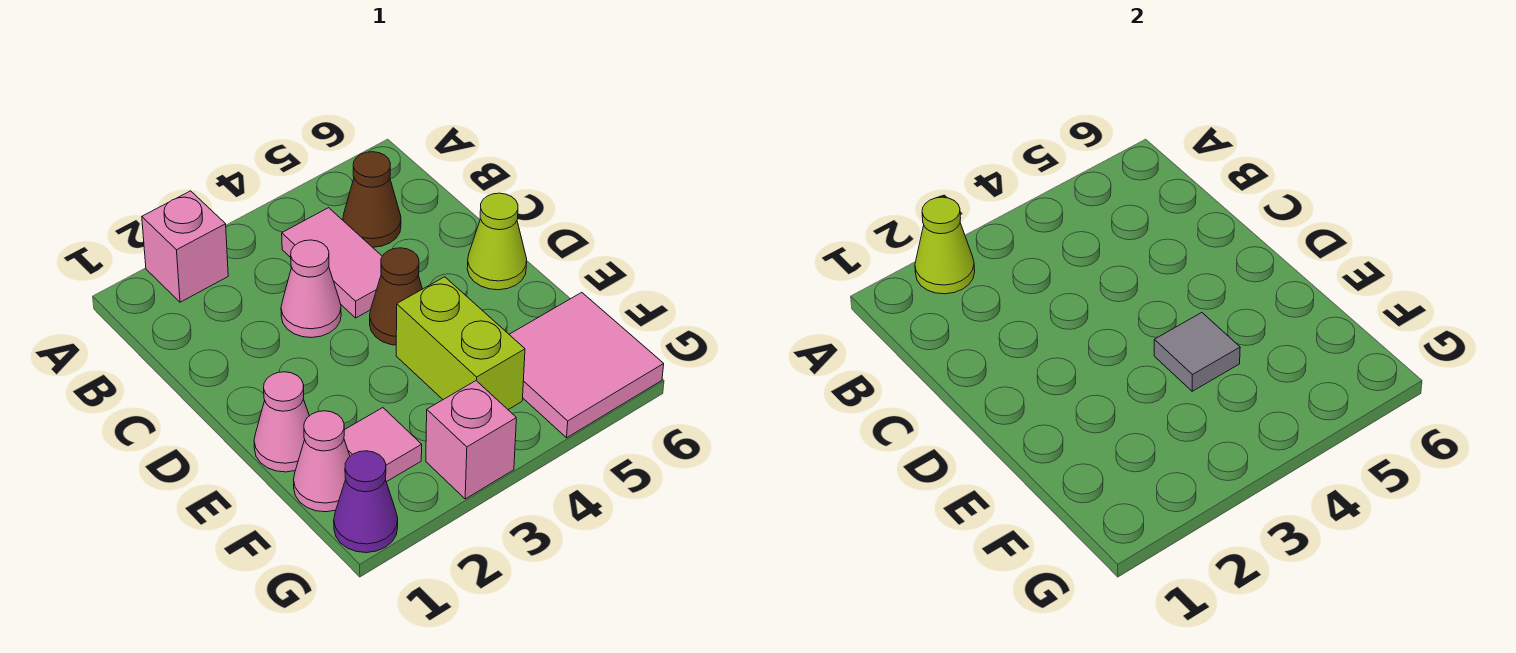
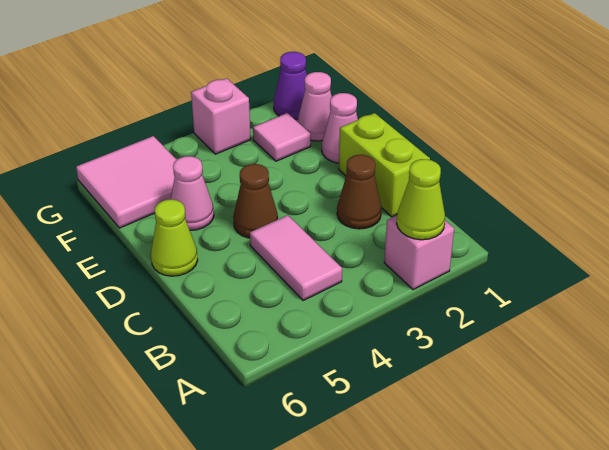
brown cone B5 level 1 -> brown cone C2 level 1
pink cone C3 level 1 -> pink cone E5 level 1
lime brick E4:F4 level 1 -> lime brick C1:D1 level 1
grey tile E4 level 2 -> none

